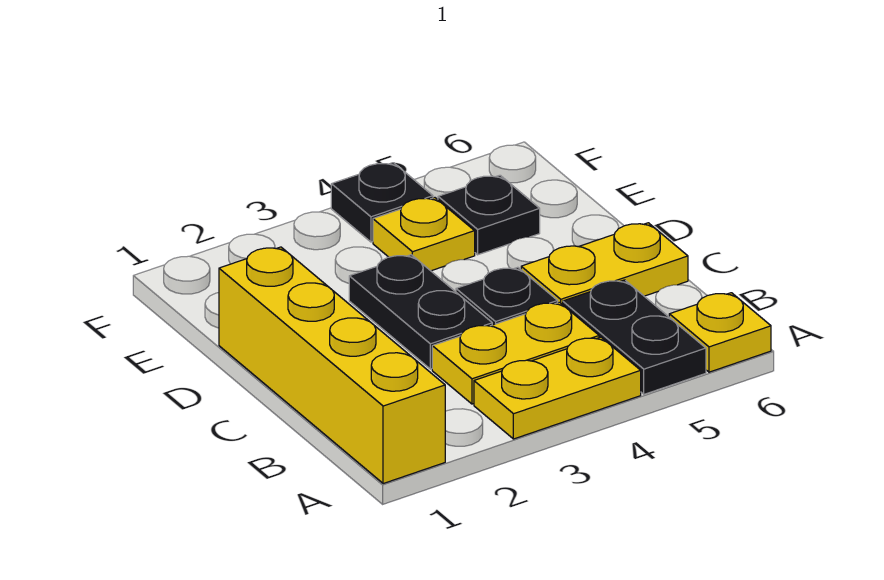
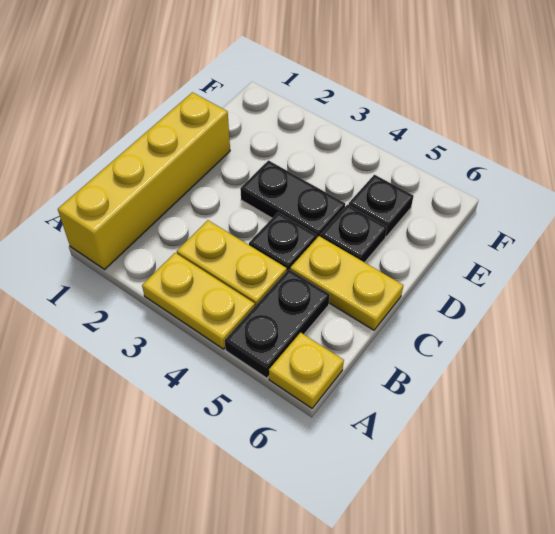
black plate C3:D3 level 1 -> black plate D3:D4 level 1
yellow plate E4 level 1 -> none
black plate F4 level 1 -> black plate D5 level 1

